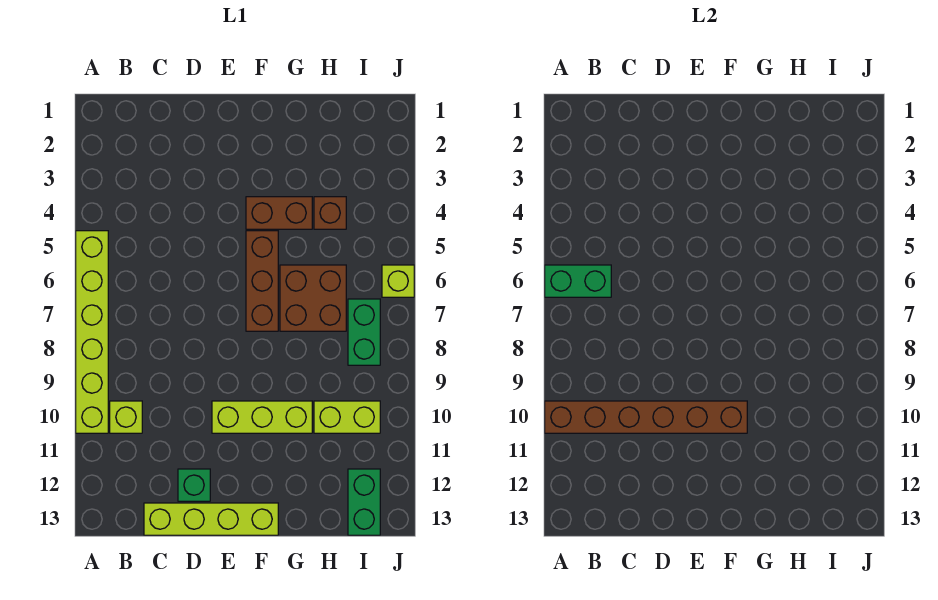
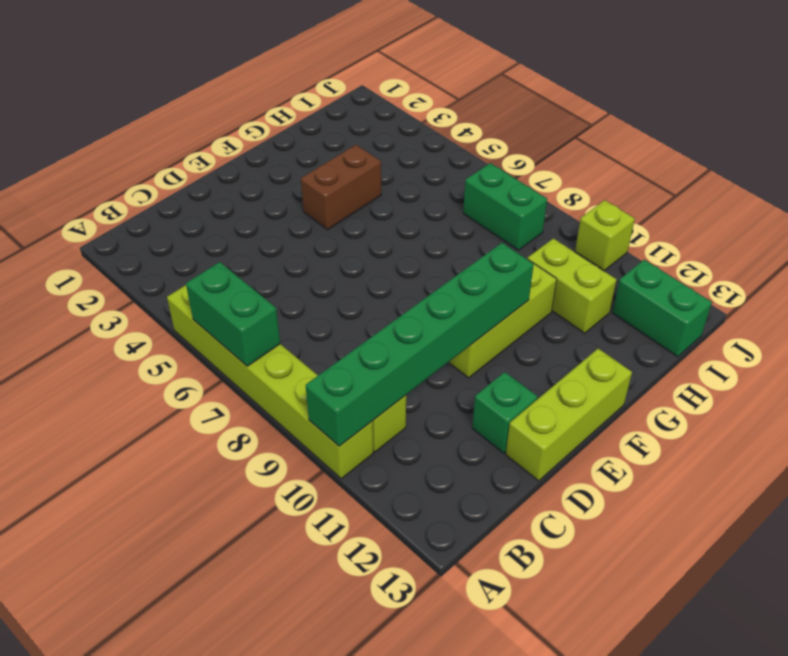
green brick A6:B6 level 2 -> green brick A6:A7 level 2
brown brick A10:F10 level 2 -> green brick A10:F10 level 2
lime brick C13:F13 level 1 -> lime brick D13:F13 level 1
brown brick F5:F7 level 1 -> none
brown brick G6:H7 level 1 -> none
brown brick H4 level 1 -> none
lime brick H10:I10 level 1 -> lime brick H10:H11 level 1
lime brick J6 level 1 -> lime brick J10 level 1

